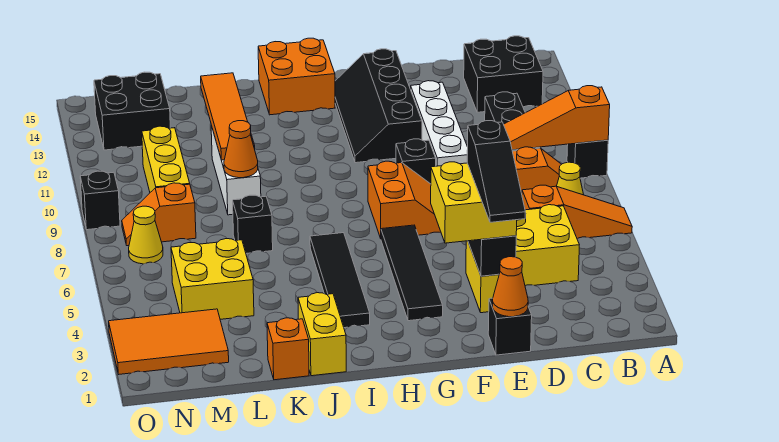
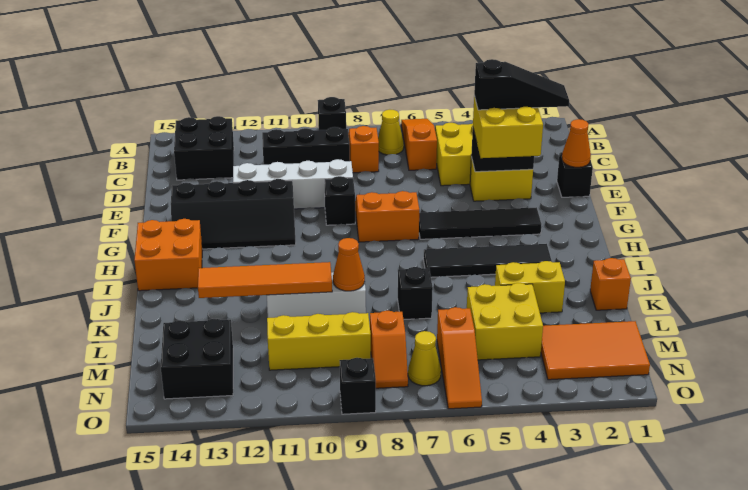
orange slope A9:C9 level 2 top A -> orange slope M6:O6 level 1 top M
yellow brick J1:J2 level 1 -> yellow brick K3:K4 level 1
orange tile M2:O3 level 1 -> orange tile M1:N3 level 1

